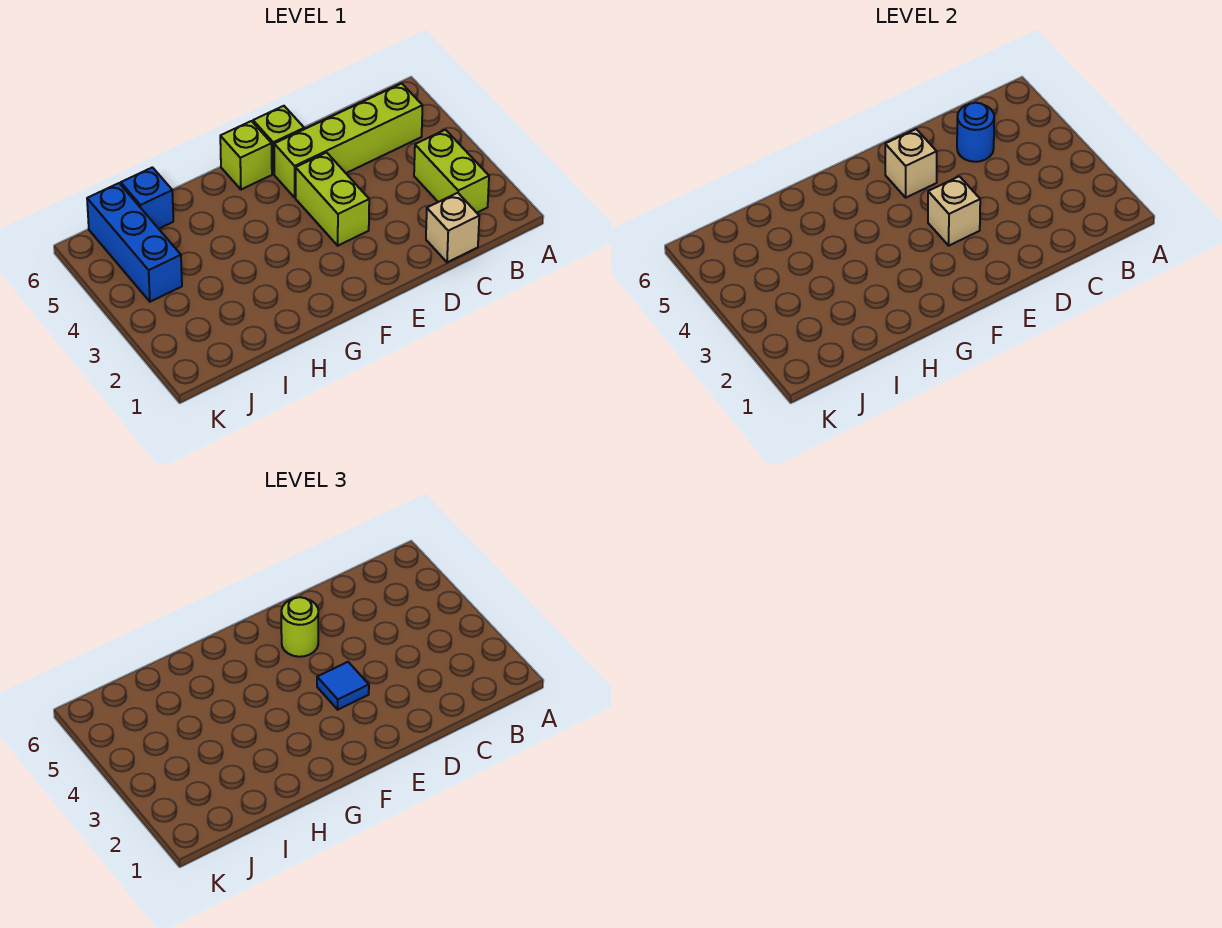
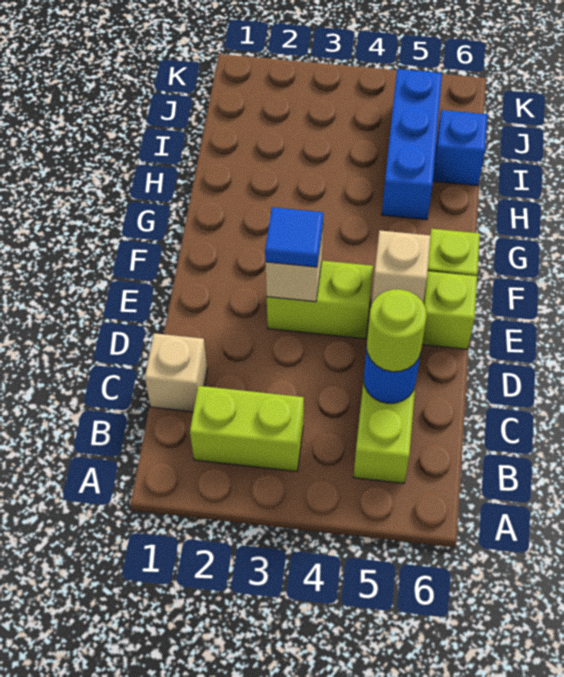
lime round brick E5 level 3 -> lime round brick C5 level 3
blue brick J4:J6 level 1 -> blue brick H5:J5 level 1

